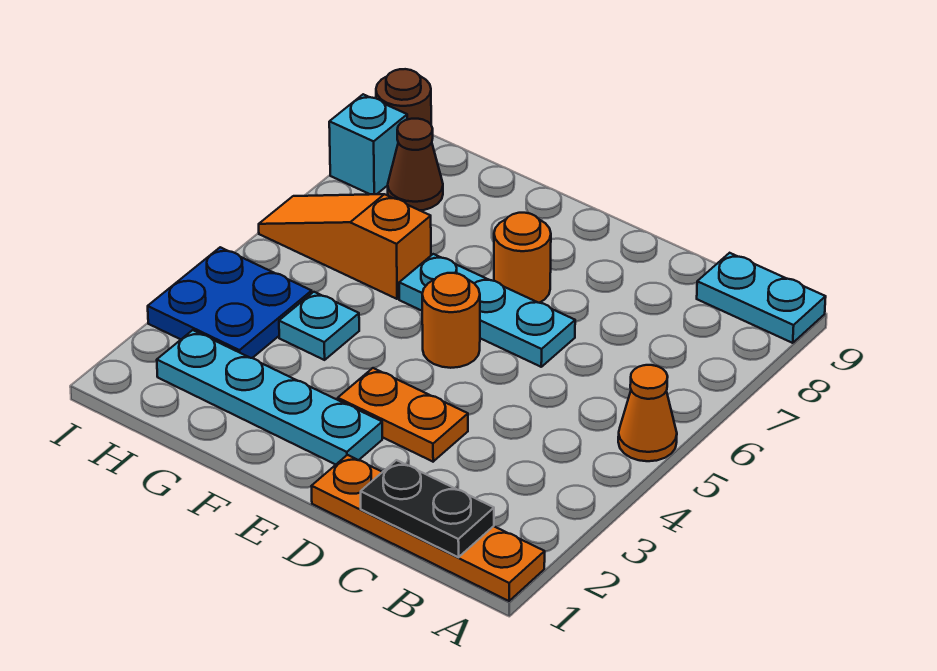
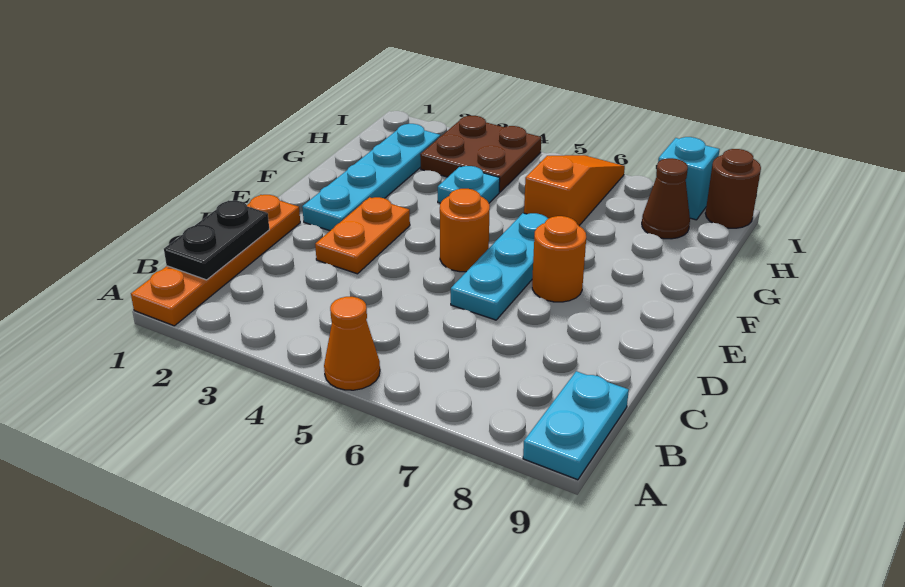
blue plate H3:I4 level 1 -> brown plate H3:I4 level 1

